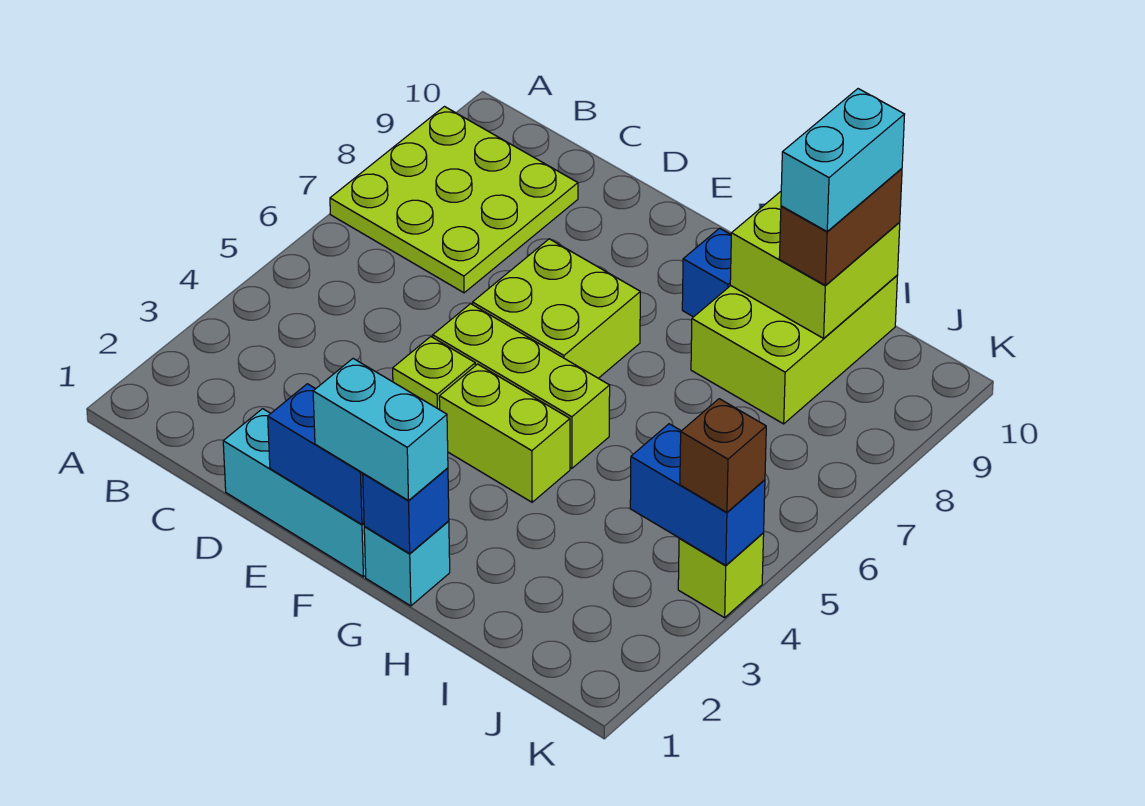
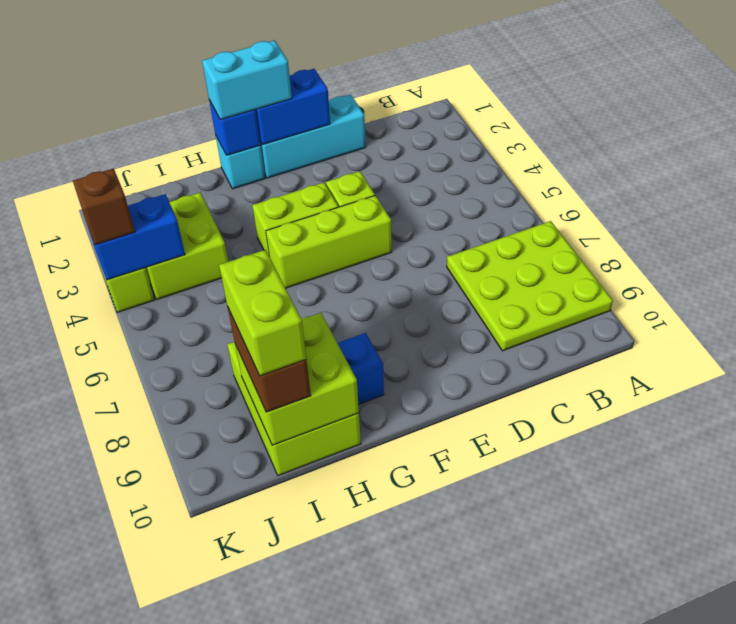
lime brick E6:F7 level 1 -> lime brick I3:J4 level 1
cyan brick I9:I10 level 4 -> lime brick I9:I10 level 4

